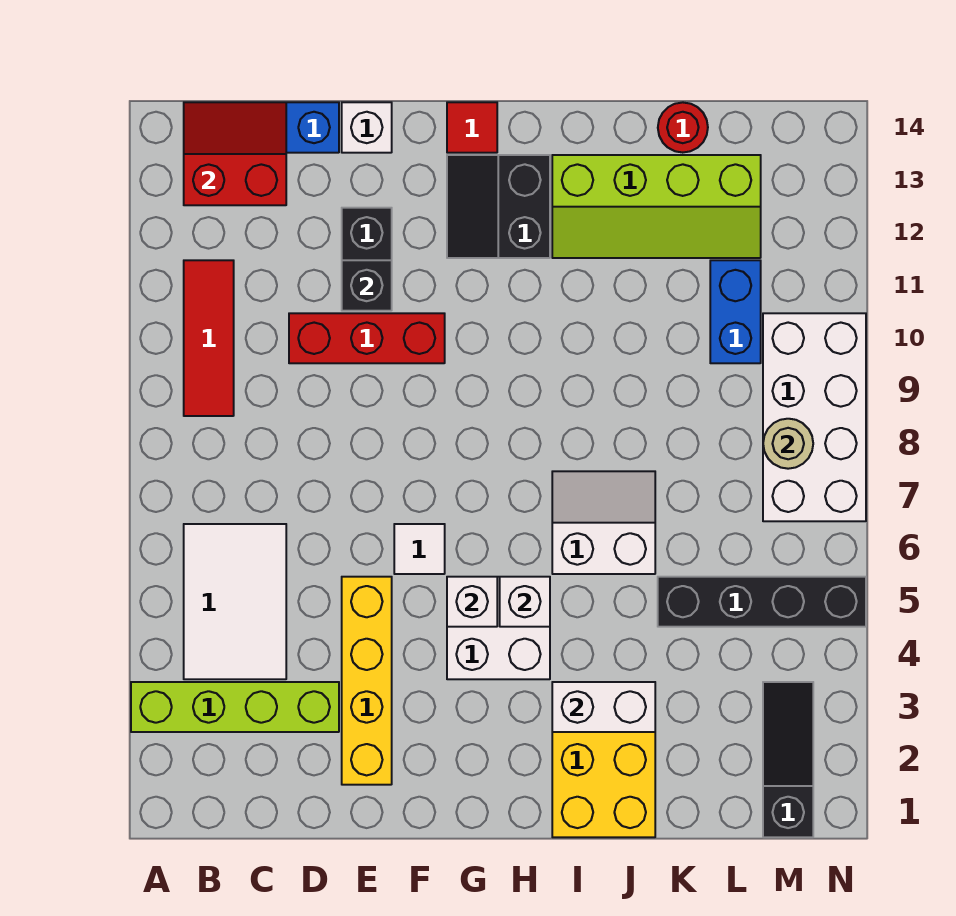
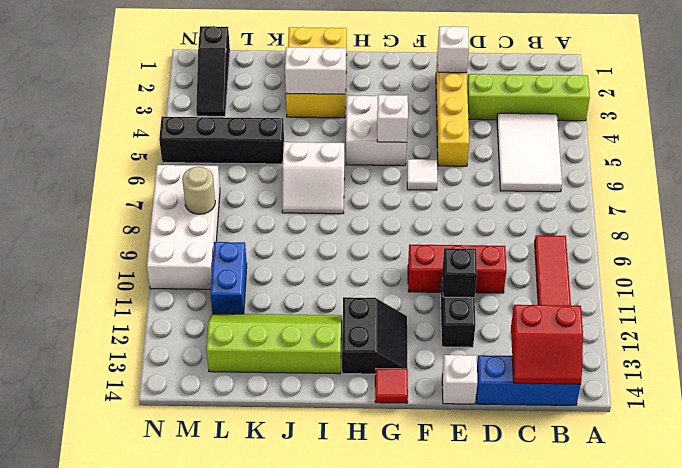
white brick H5 level 2 -> white brick E2 level 2
red round brick K14 level 1 -> none

